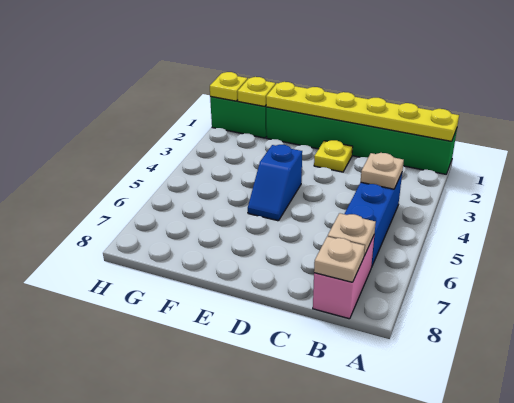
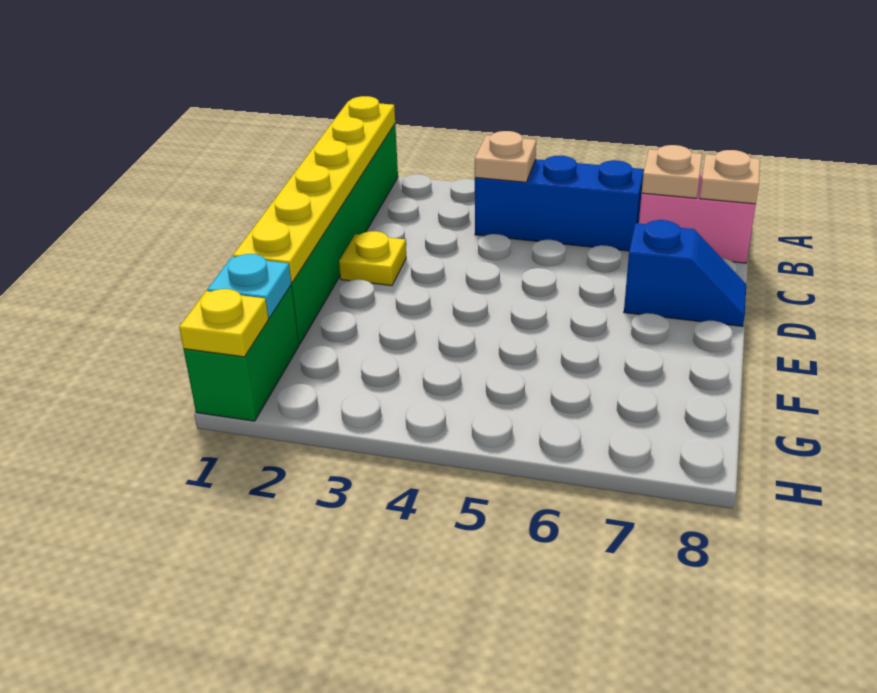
blue slope E4:E5 level 1 top 4 -> blue slope D7:D8 level 1 top 7
yellow plate G1 level 2 -> cyan plate G1 level 2

